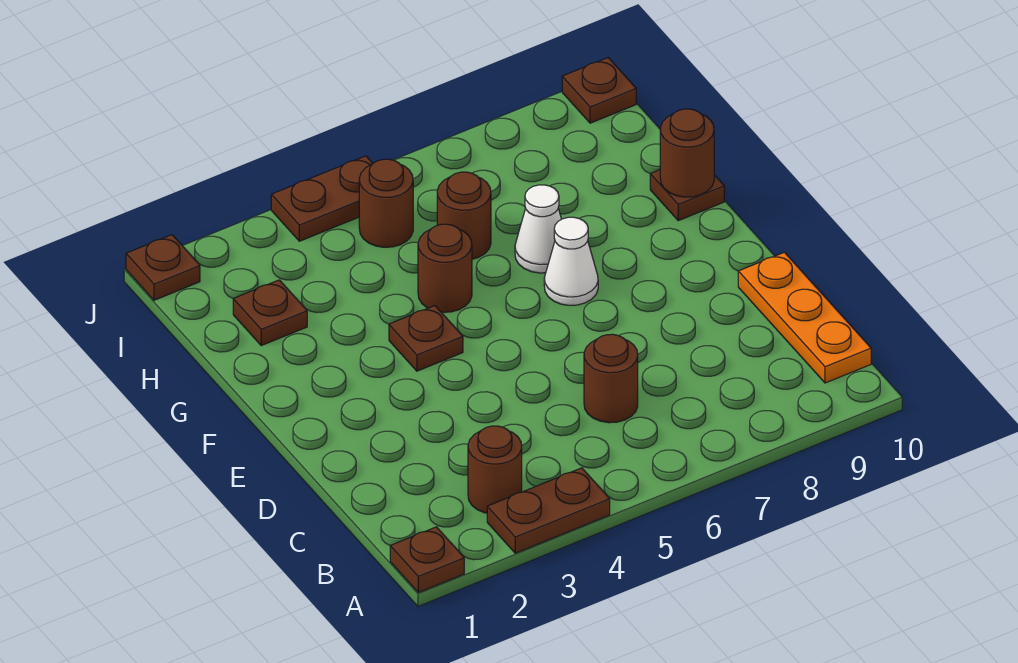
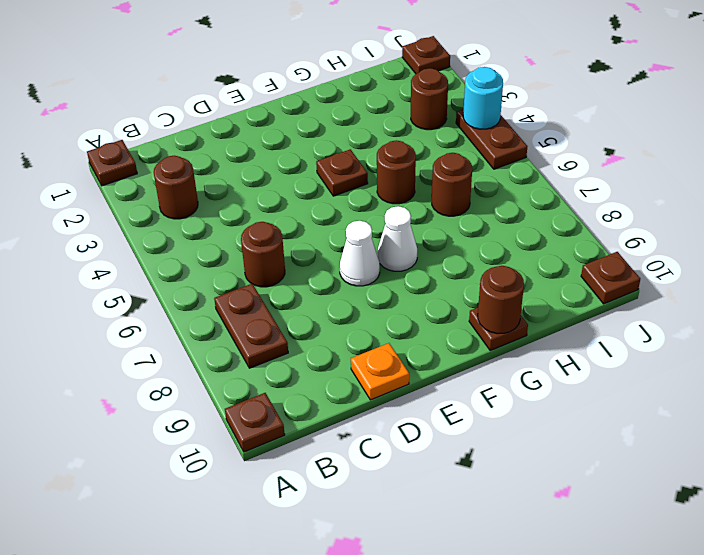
brown plate A3:A4 level 1 -> brown plate B7:B8 level 1
orange plate B10:D10 level 1 -> orange plate D10 level 1
white cone G7 level 1 -> white cone E7 level 1
brown plate H2 level 1 -> brown plate A10 level 1
brown round brick I5 level 1 -> brown round brick I3 level 1
none -> cyan round brick J4 level 2

